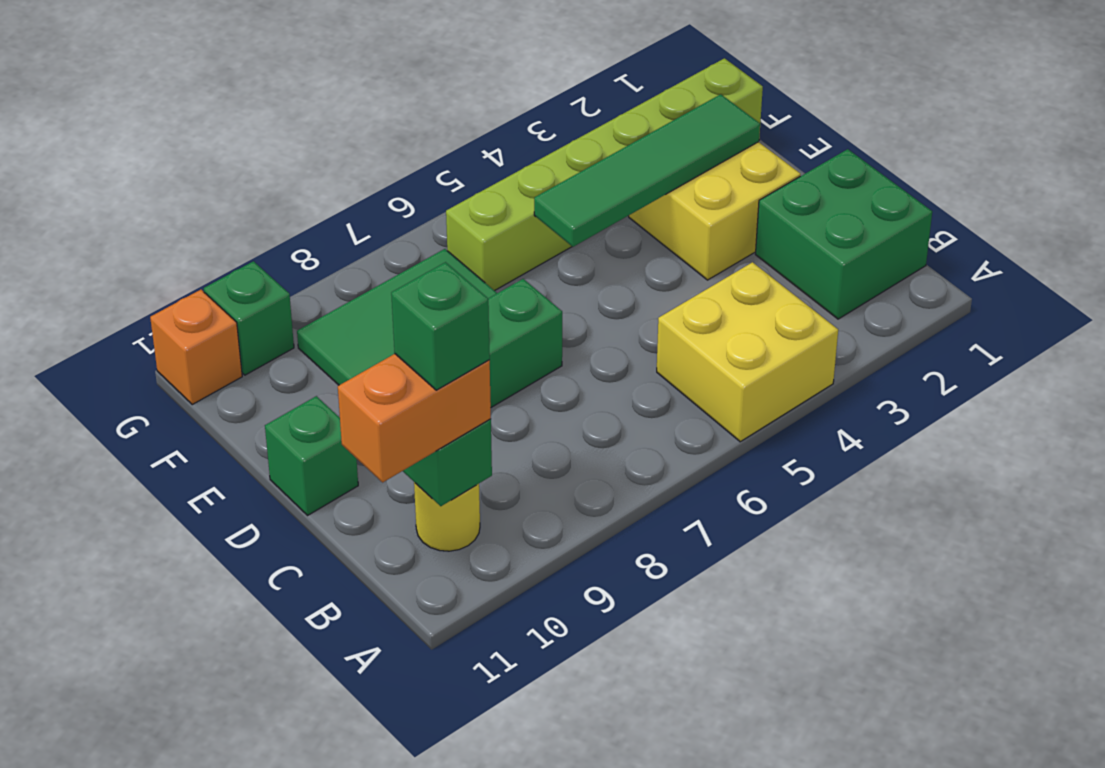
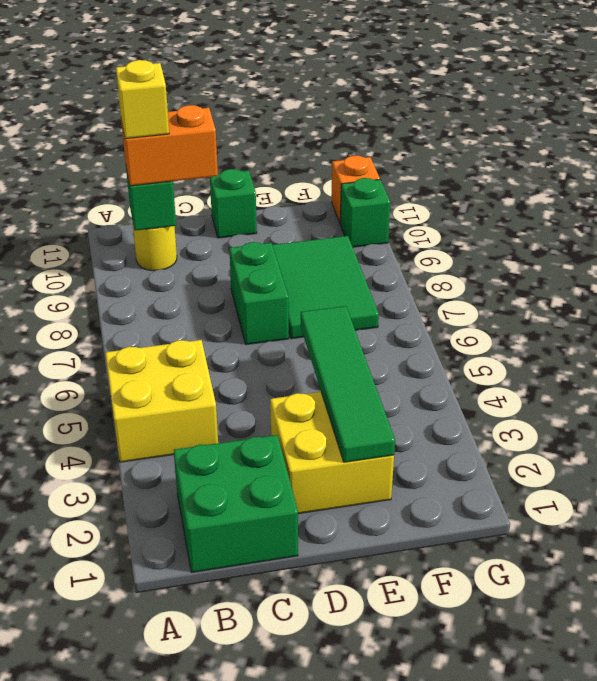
orange brick B10:B11 level 3 -> orange brick B10:C10 level 3
green brick B10 level 4 -> yellow brick B10 level 4
lime brick F1:F6 level 1 -> none

